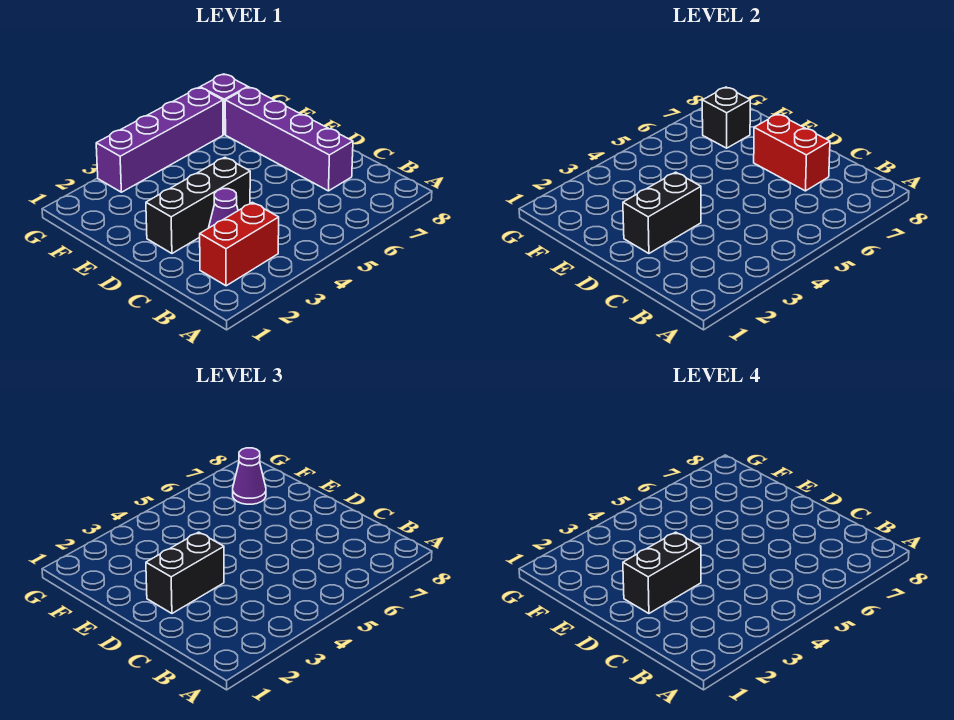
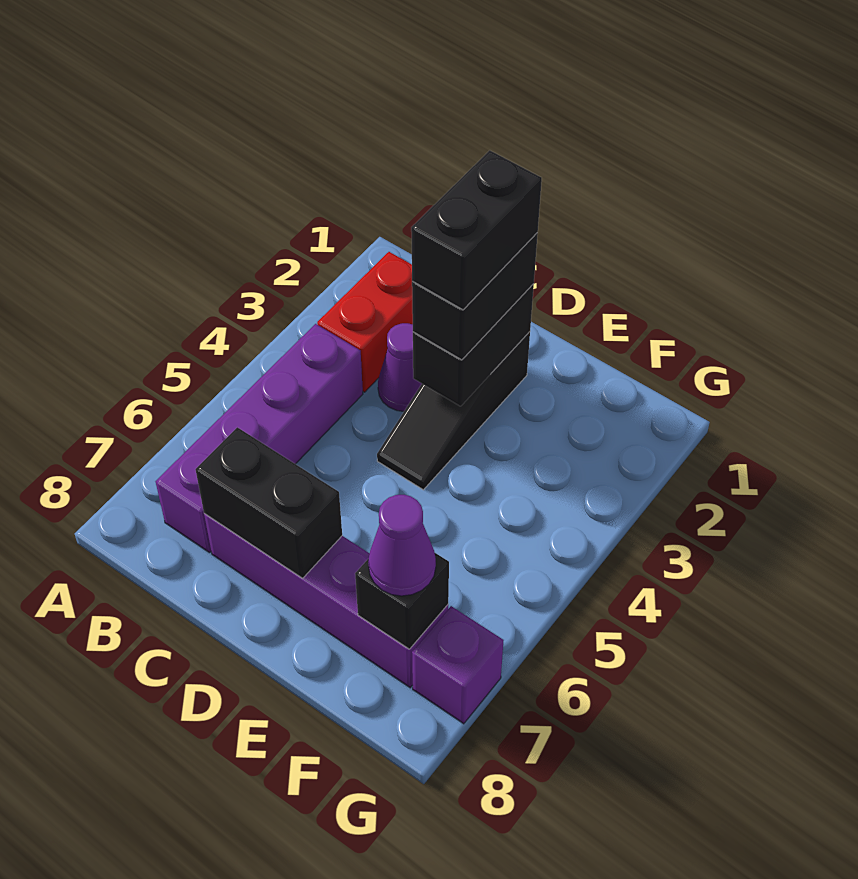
red brick C7:D7 level 2 -> black brick C7:D7 level 2
black brick D2:D4 level 1 -> black slope D2:D4 level 1 top 2
purple brick G3:G6 level 1 -> purple brick B4:B7 level 1

